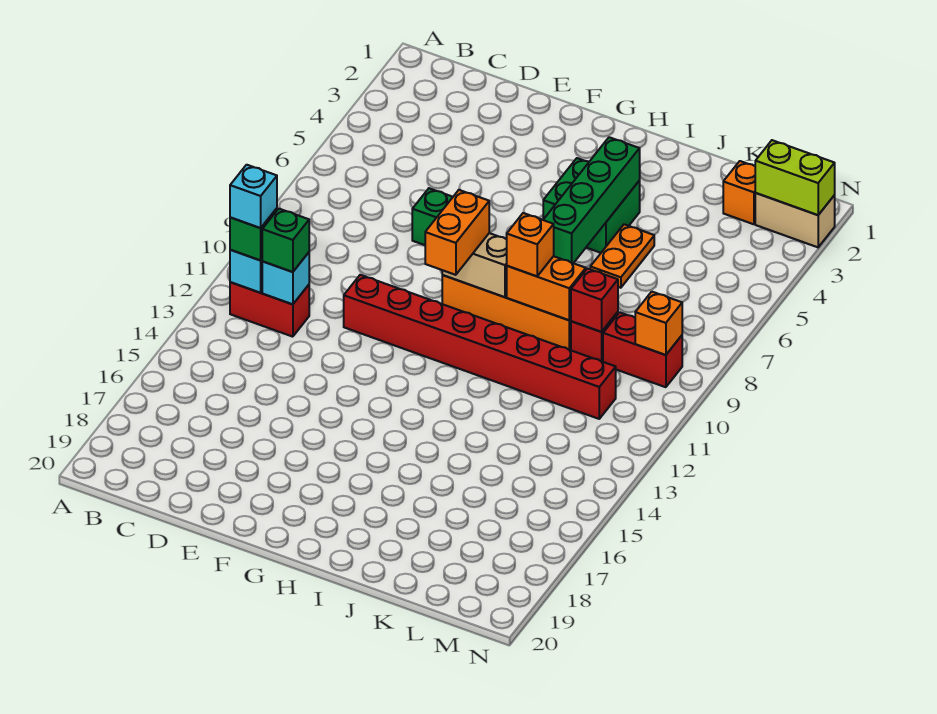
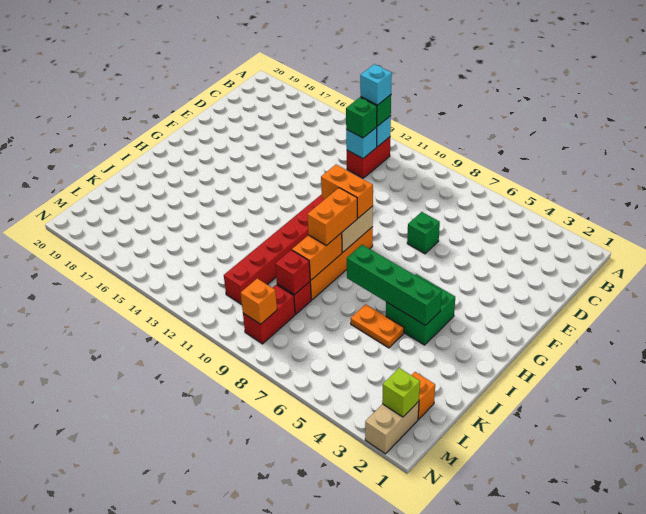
orange brick I9 level 3 -> orange brick H9:I9 level 3
lime brick M2:N2 level 2 -> lime brick M2 level 2

